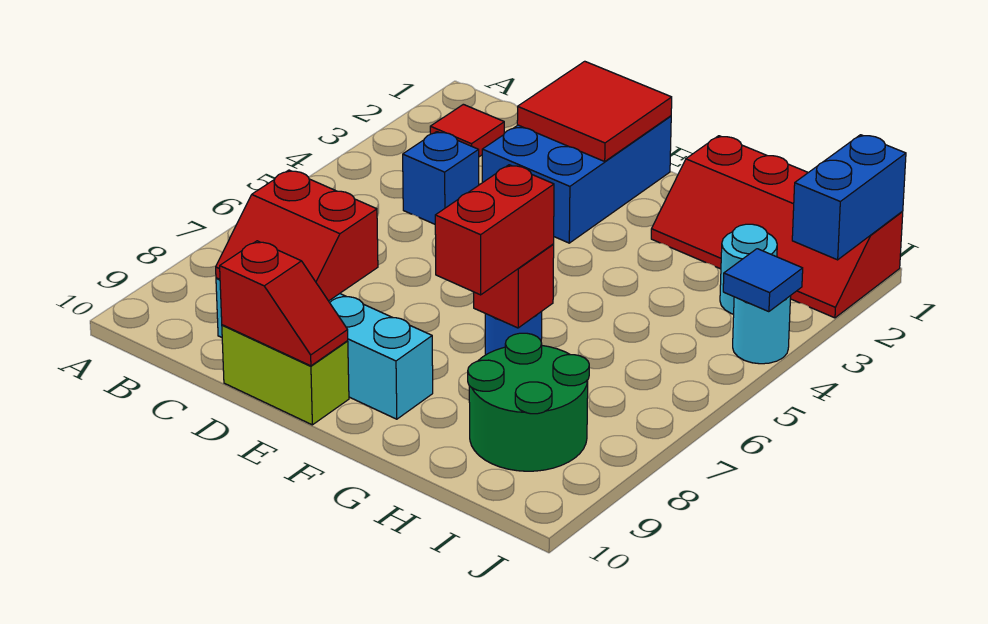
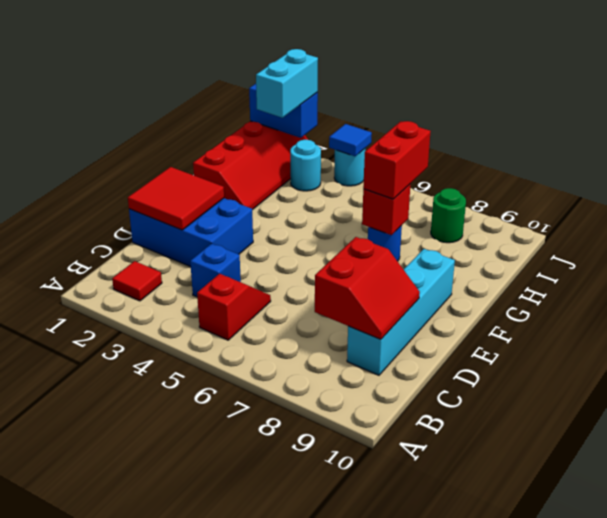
lime brick D10:E10 level 1 -> none
red slope D10:E10 level 2 top D -> red slope B5:C5 level 1 top B
red brick G7:G8 level 3 -> red brick G7:H7 level 3
green round brick H8:I9 level 1 -> green round brick I8 level 1
none -> cyan brick I2:J2 level 3

